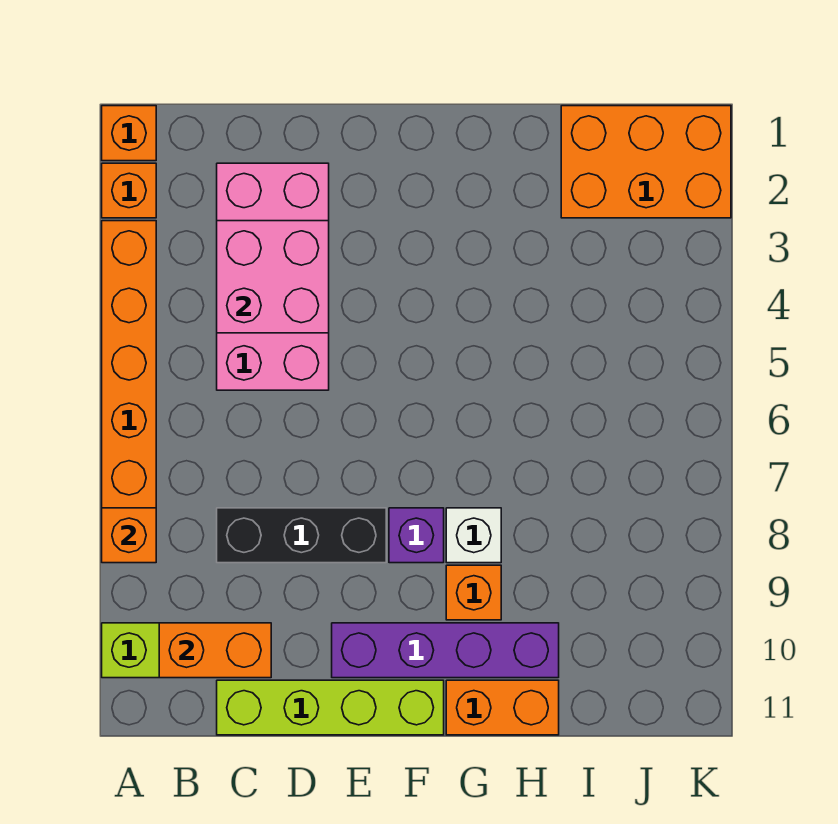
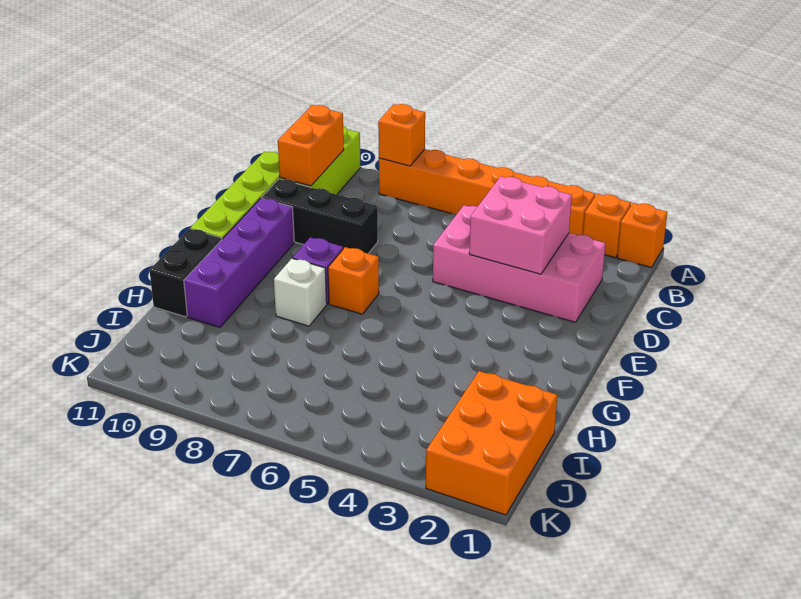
black brick C8:E8 level 1 -> black brick D8:D10 level 1
orange brick G9 level 1 -> orange brick F7 level 1
orange brick G11:H11 level 1 -> black brick G11:H11 level 1

